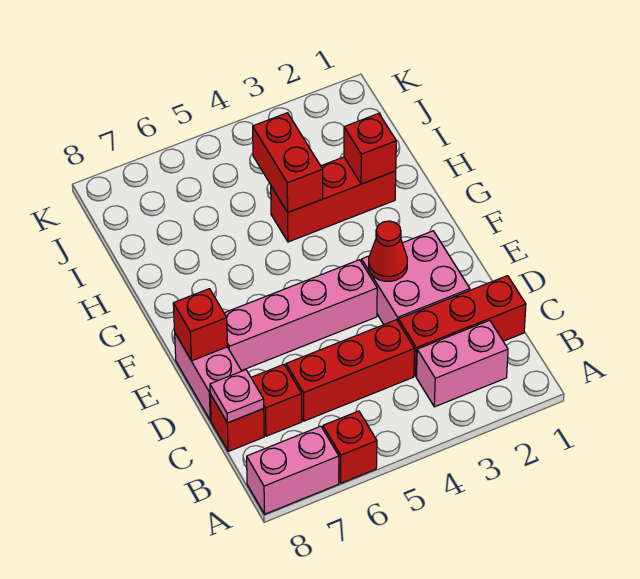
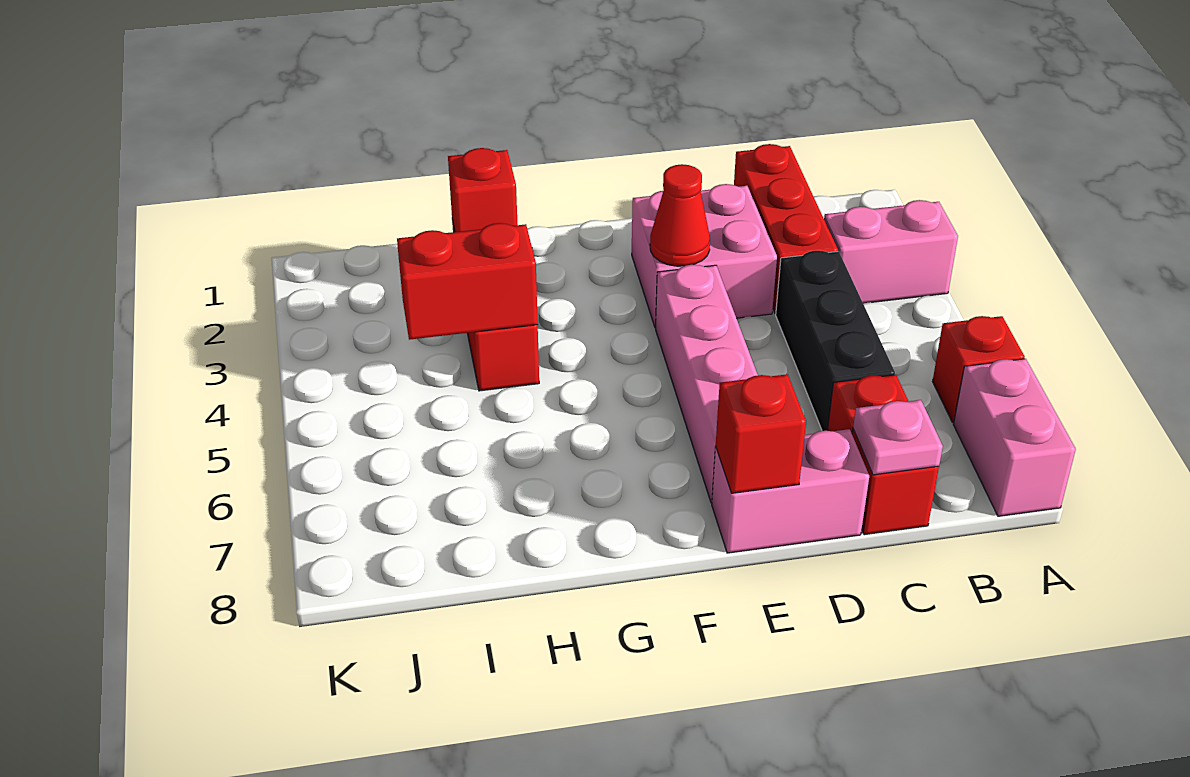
pink brick B2:B3 level 1 -> pink brick A3:B3 level 1
red brick C4:C6 level 1 -> black brick C4:C6 level 1

